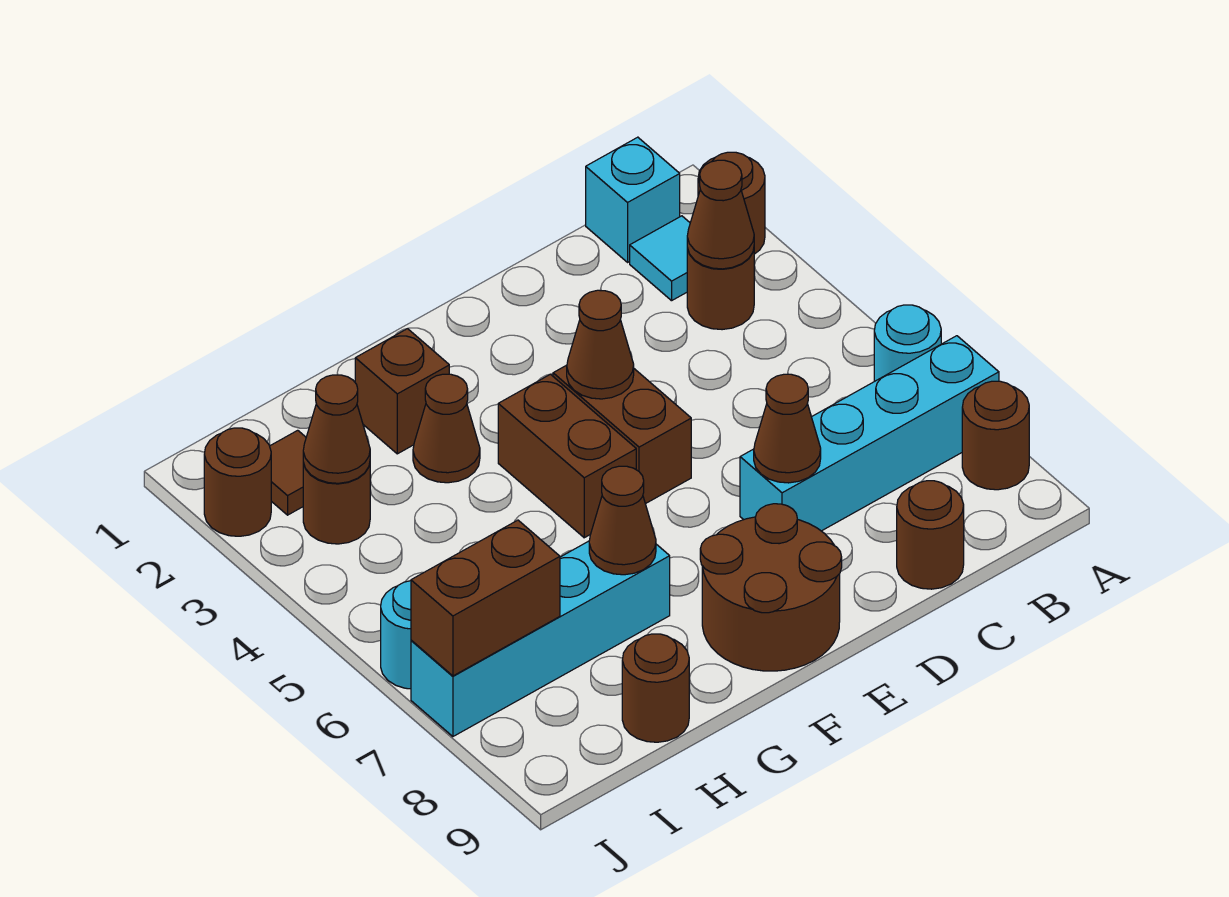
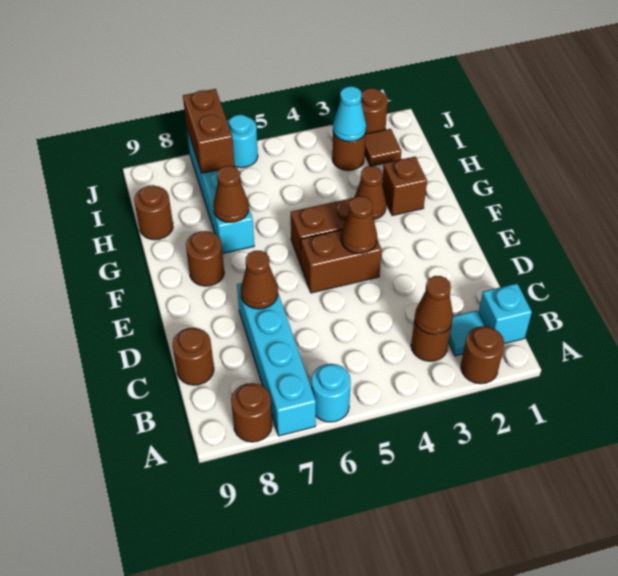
brown round brick E8:F9 level 1 -> brown round brick F8 level 1
brown cone I3 level 2 -> cyan cone I3 level 2

